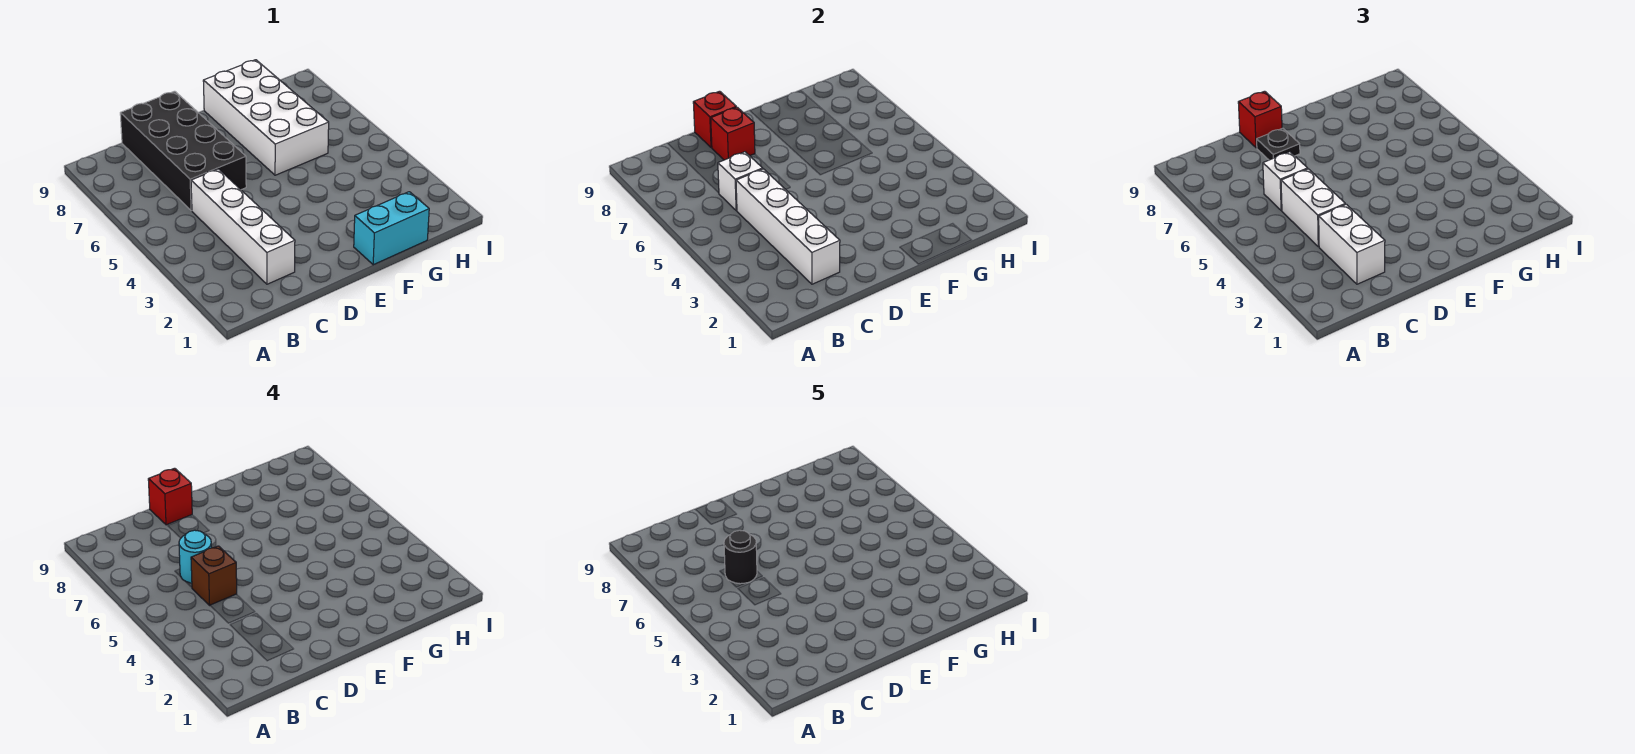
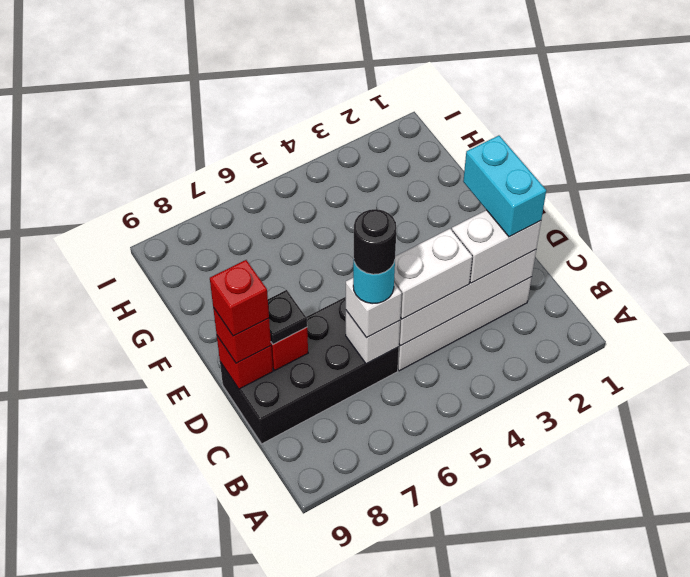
brown brick C5 level 4 -> none
cyan brick F1:G1 level 1 -> cyan brick C2:D2 level 4
white brick F6:G9 level 1 -> none

